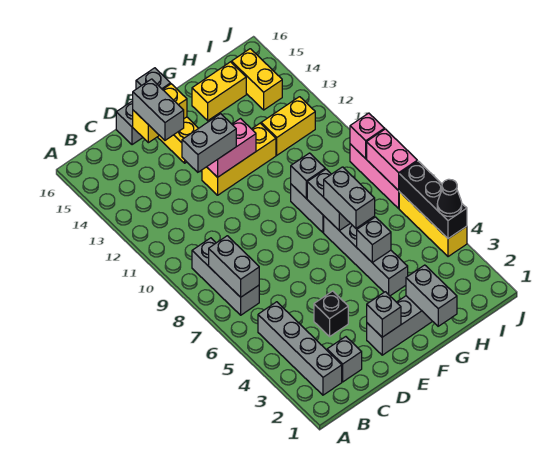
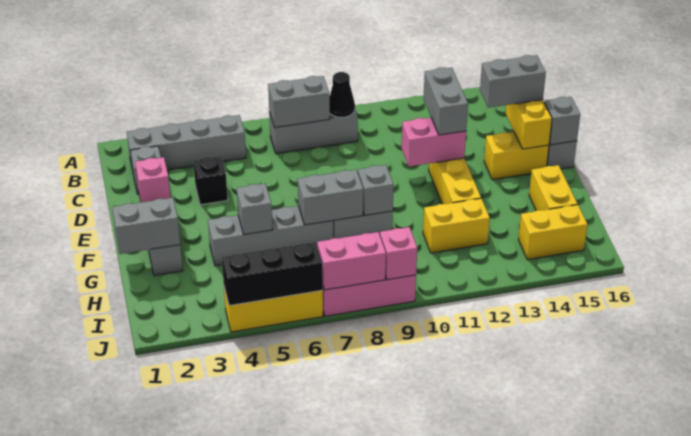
grey brick E2 level 2 -> pink brick E2 level 2
pink brick E12:F12 level 2 -> pink brick E11:E12 level 2
grey brick G6:G7 level 3 -> none
yellow brick H12:I12 level 1 -> yellow brick H11:H12 level 1
black cone J4 level 3 -> black cone B9 level 2

